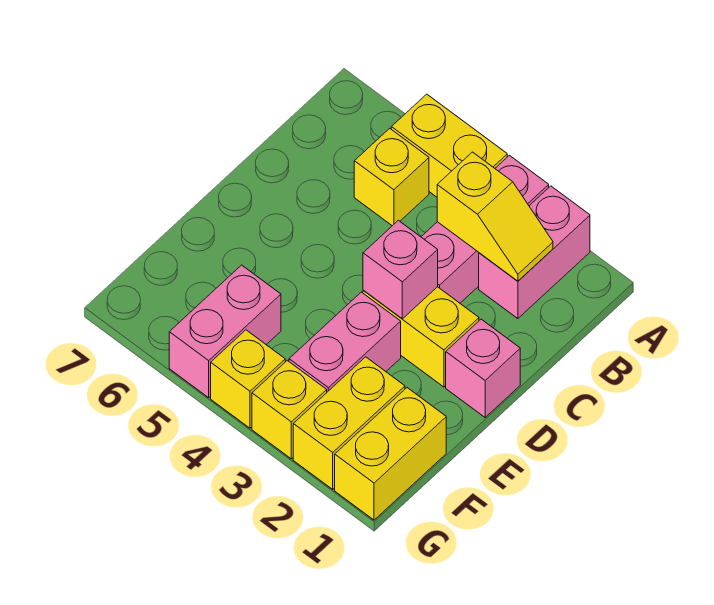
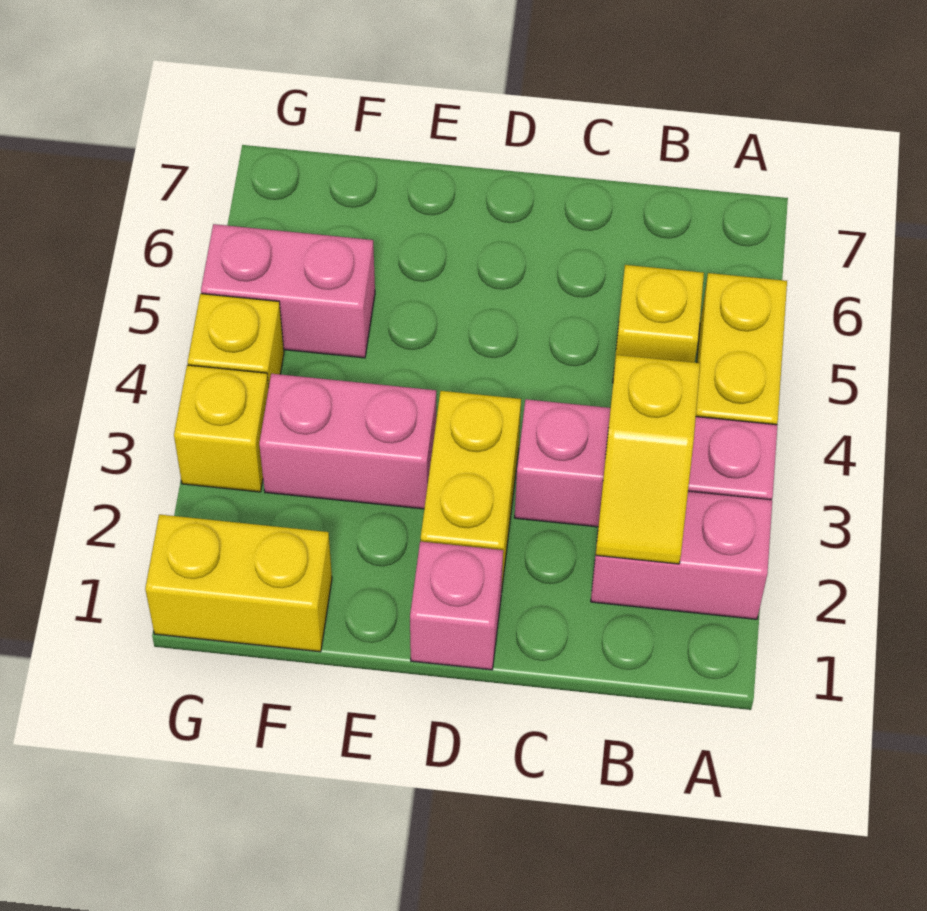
pink brick D3 level 2 -> none
yellow brick F2:G2 level 1 -> none

